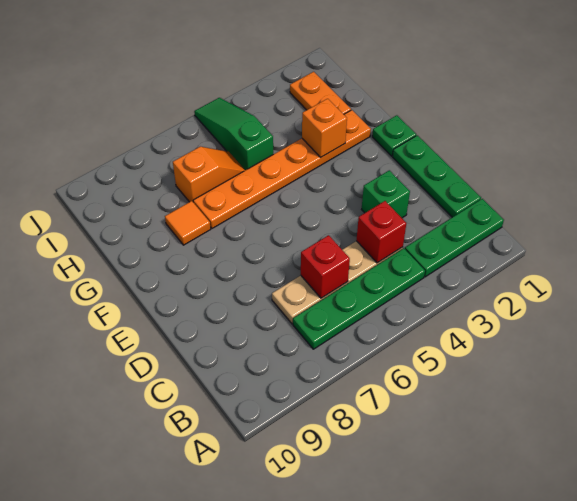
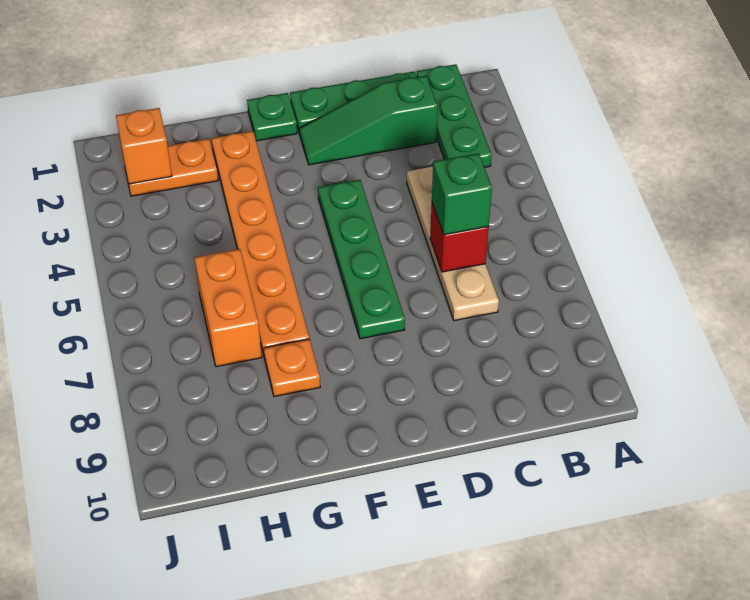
green plate B4:B7 level 1 -> green plate E4:E7 level 1
red brick C4 level 2 -> none
green brick D3 level 1 -> green brick C6 level 3
orange brick G3 level 2 -> orange brick I2 level 2
orange tile G8 level 1 -> orange plate G8 level 1
green slope H5:J5 level 1 top H -> green slope C2:E2 level 1 top C
orange slope H6:H7 level 1 top 7 -> orange brick H6:H7 level 1

